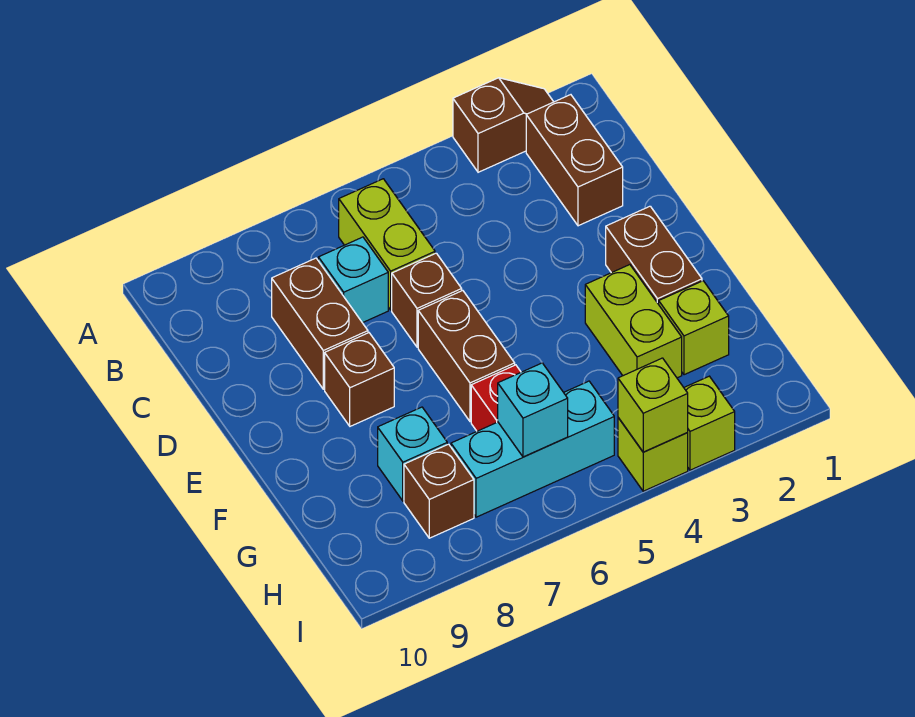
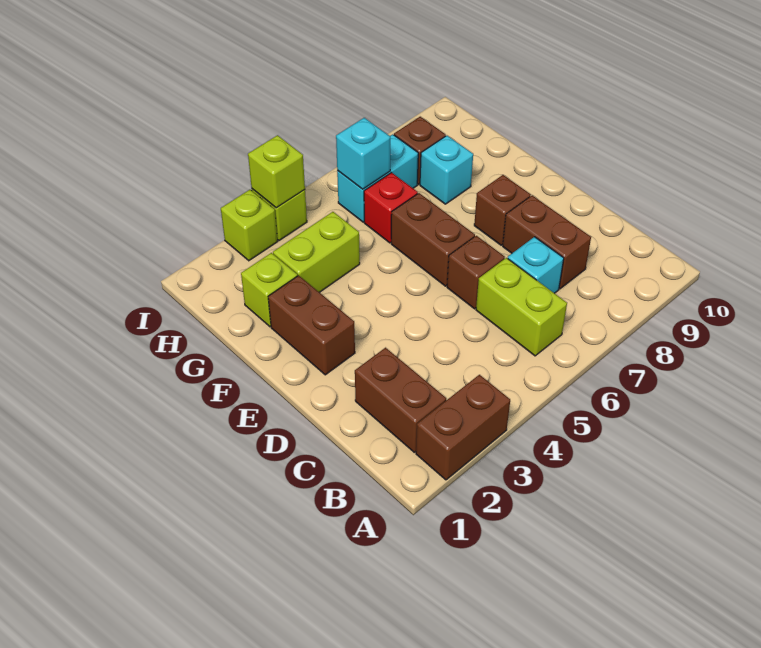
brown slope A2:A3 level 1 top 3 -> brown brick A2:A3 level 1
lime brick F3:G3 level 1 -> lime brick G3:G4 level 1
cyan brick H5:H7 level 1 -> cyan brick H6:H7 level 1

